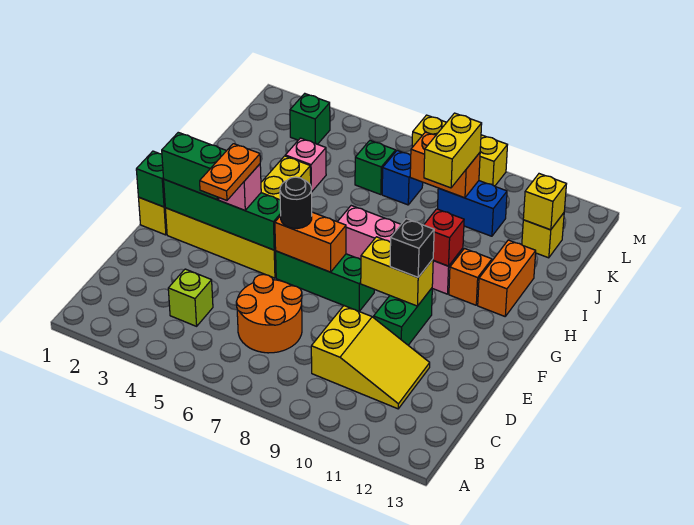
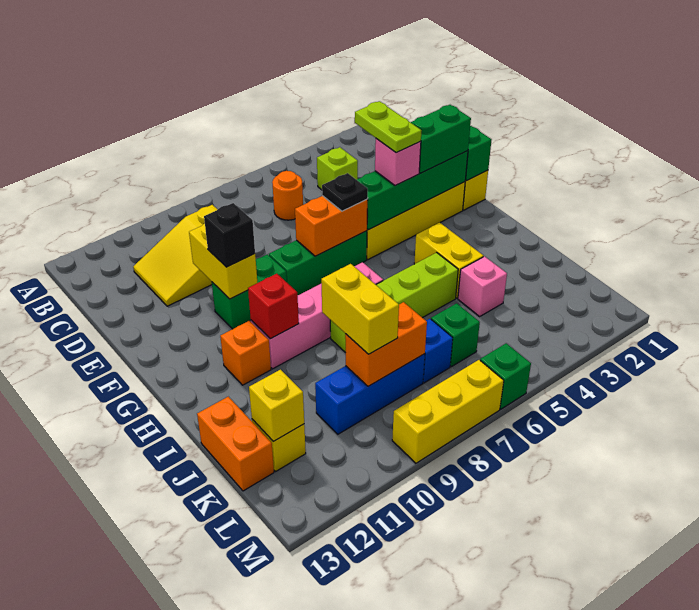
orange round brick C6:D7 level 1 -> orange round brick C6 level 1
orange plate E4:F4 level 4 -> lime plate E4:F4 level 4
green brick E10:F10 level 1 -> green brick F9:F10 level 1
black round brick F6 level 3 -> black plate F6 level 3
yellow brick F9:F10 level 2 -> yellow brick E10:F10 level 2
orange brick H12:I12 level 1 -> orange brick J13:K13 level 1
none -> lime brick I5:I8 level 1
blue brick K9:K10 level 1 -> blue brick K8:K10 level 1
green brick L3 level 1 -> green brick M6 level 1

